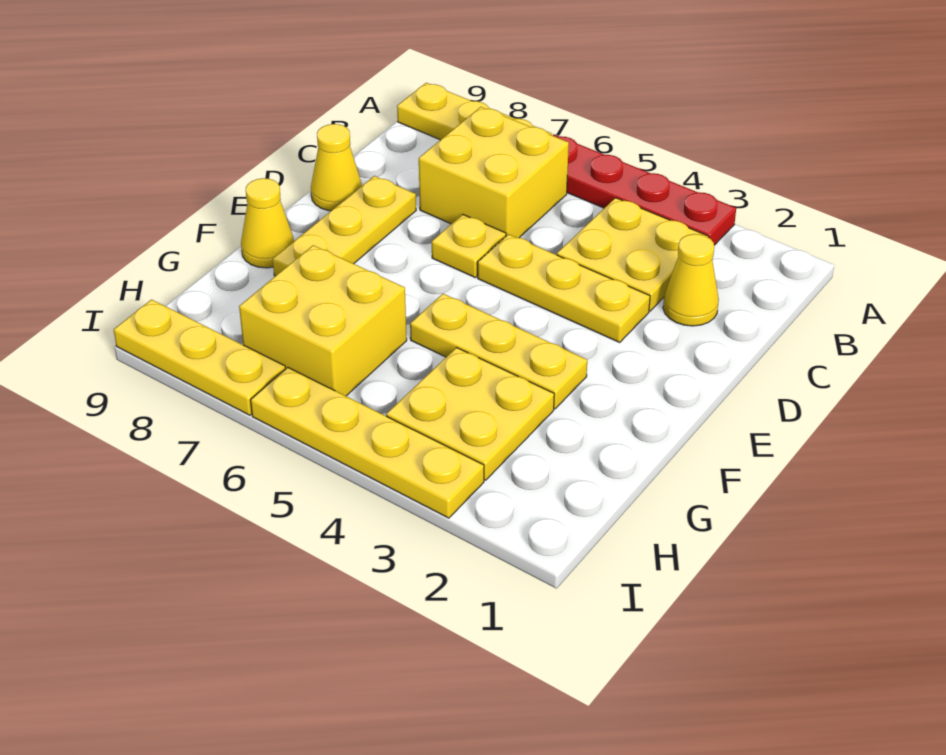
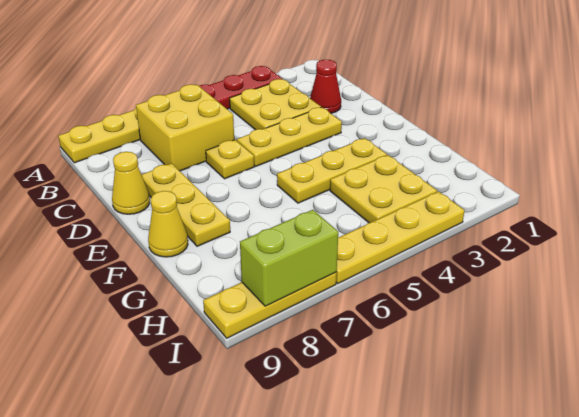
yellow cone C2 level 1 -> red cone C2 level 1
yellow brick G6:H7 level 1 -> none
none -> lime brick I7:I8 level 2

